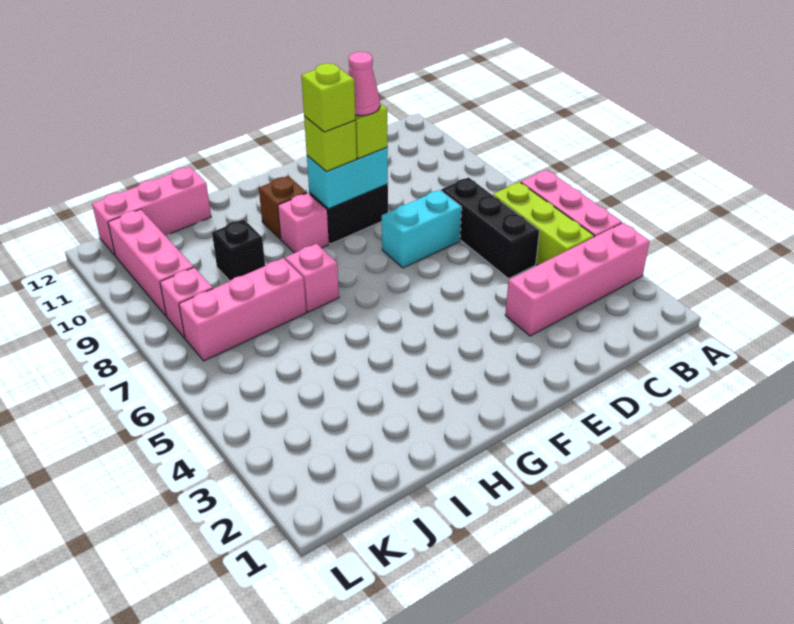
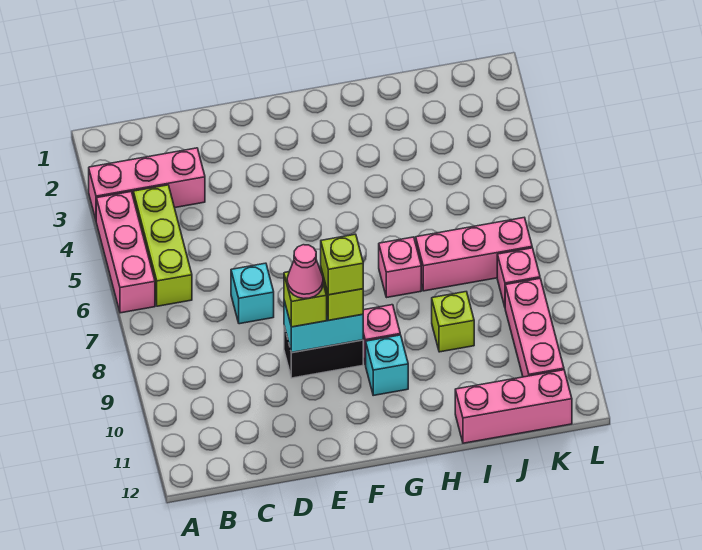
pink brick A3:D3 level 1 -> pink brick A3:C3 level 1
black brick C5:C7 level 1 -> none
cyan brick D7:E7 level 1 -> cyan brick D7 level 1
brown brick G10 level 1 -> cyan brick G10 level 1
black brick I9 level 1 -> lime brick I9 level 1

